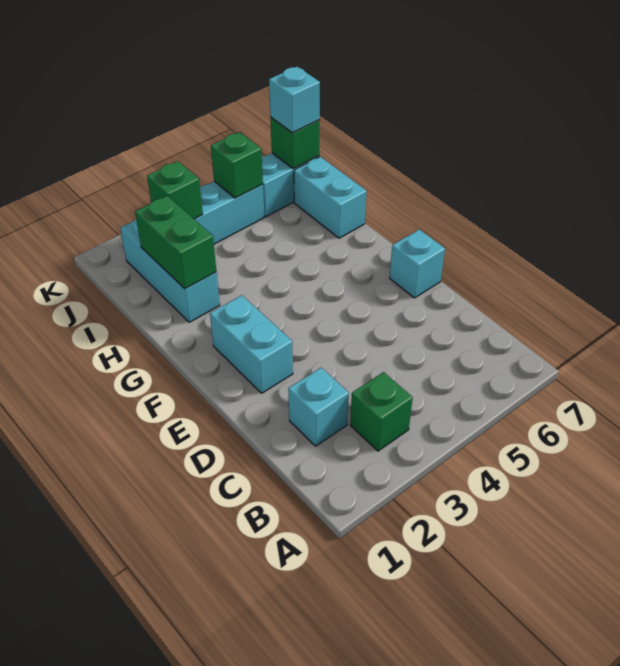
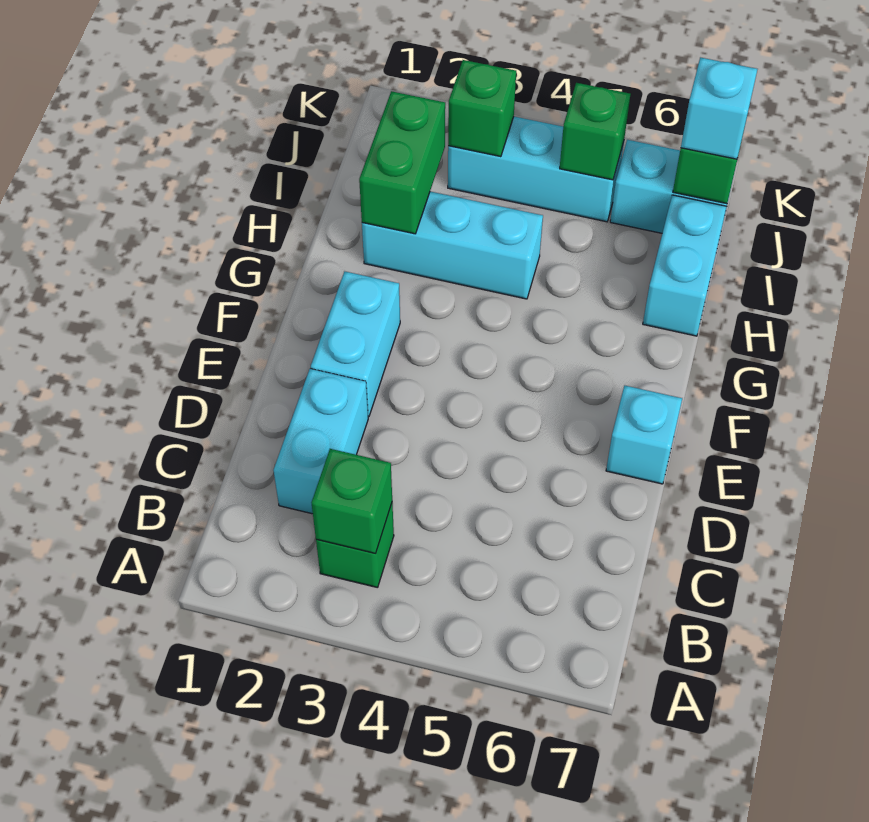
none -> green brick B3 level 2
cyan brick C2 level 1 -> cyan brick C2:D2 level 1
cyan brick H2:J2 level 1 -> cyan brick H2:H4 level 1

